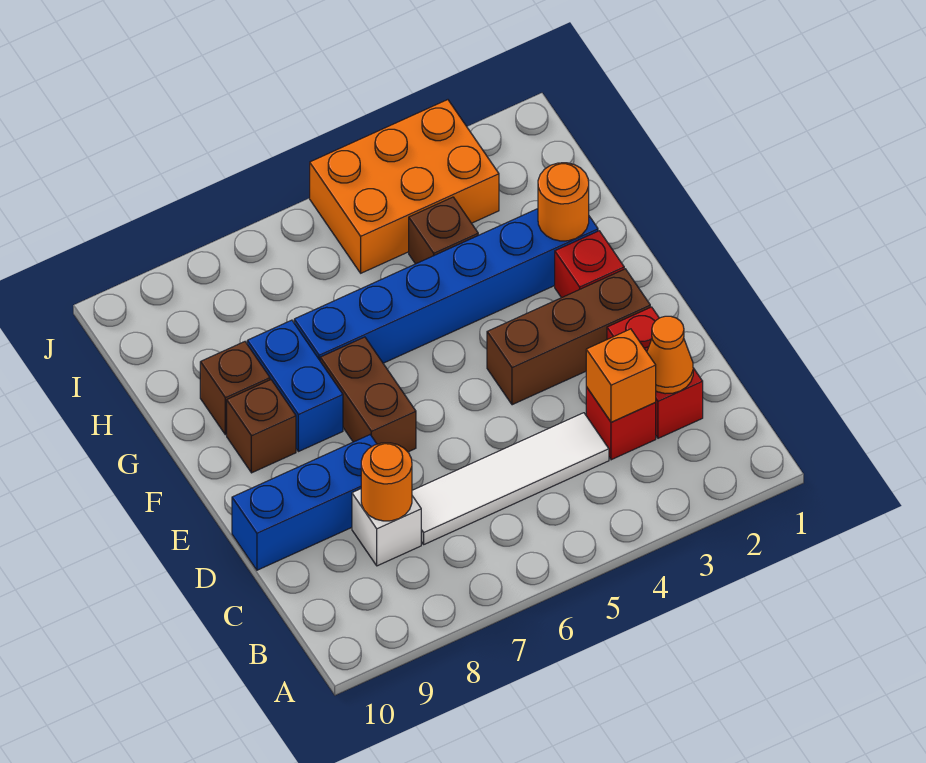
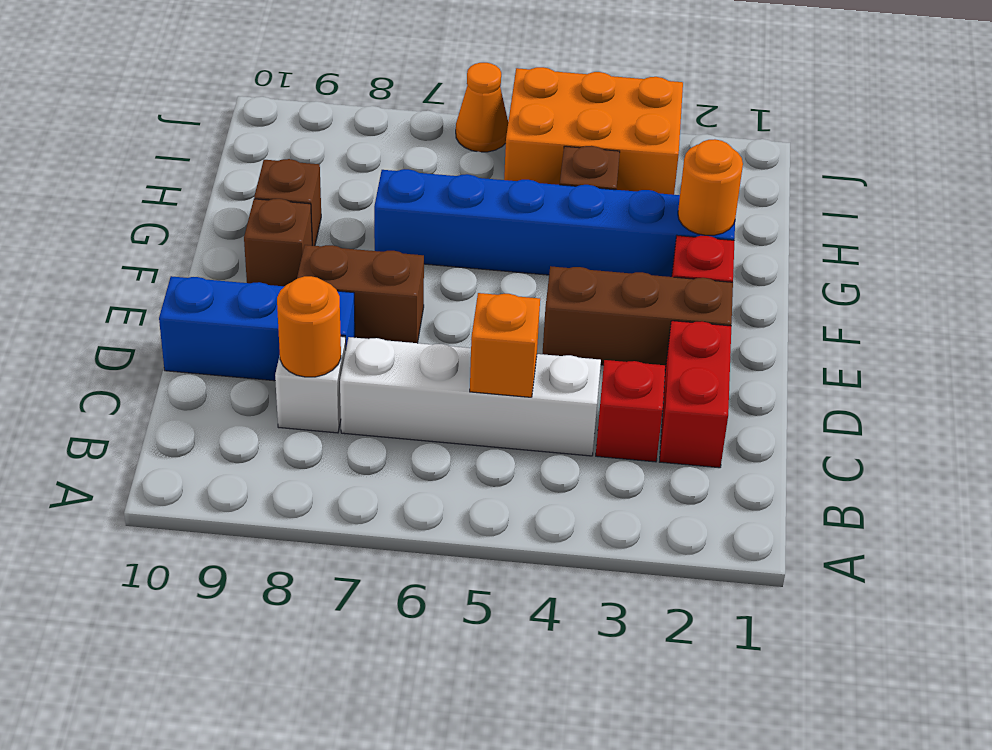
orange cone C2 level 2 -> orange cone J6 level 1
orange brick C3 level 2 -> orange brick C5 level 2
white tile C4:C7 level 1 -> white brick C4:C7 level 1
brown brick E7:F7 level 1 -> brown brick E7:E8 level 1
blue brick F8:G8 level 1 -> none

